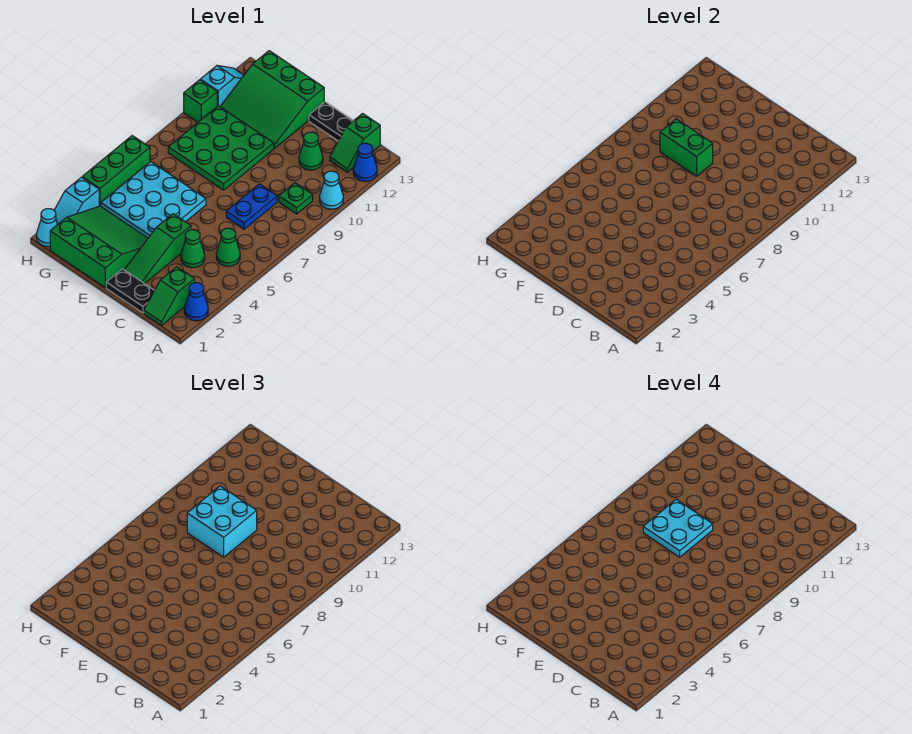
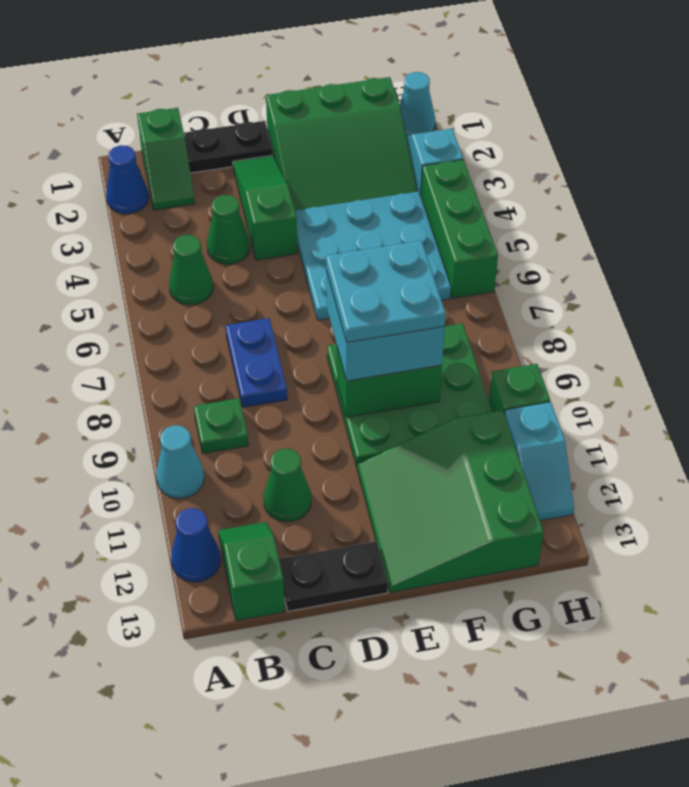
green slope B1:B2 level 1 top 2 -> green slope B1:B2 level 1 top 1
green slope E11:G13 level 1 top 13 -> green slope E11:G13 level 1 top G

